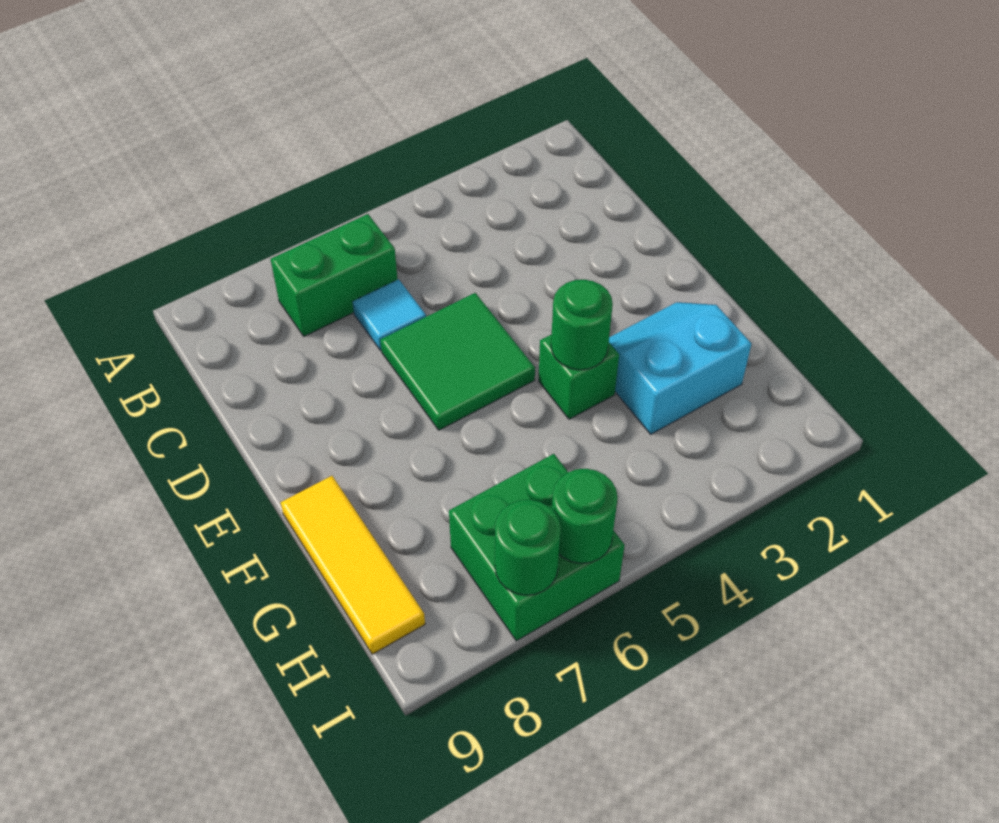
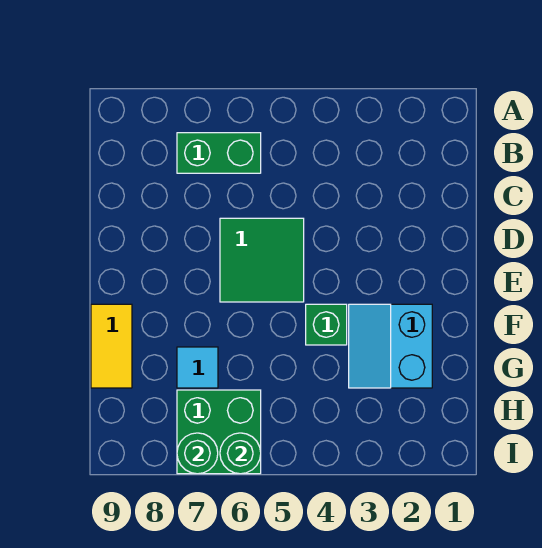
cyan tile C6 level 1 -> cyan tile G7 level 1
cyan slope F2:G3 level 1 top G -> cyan slope F2:G3 level 1 top 2
green round brick F4 level 2 -> none
yellow tile F9:H9 level 1 -> yellow tile F9:G9 level 1

